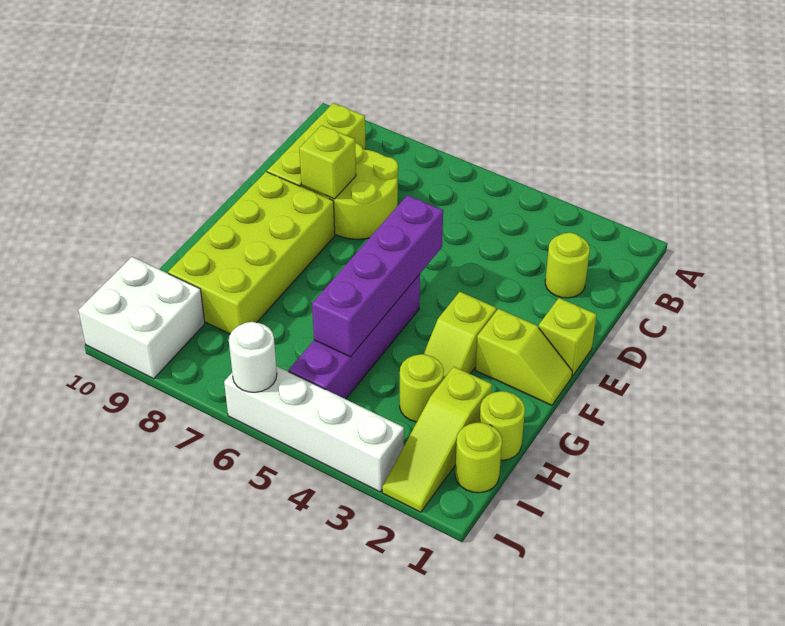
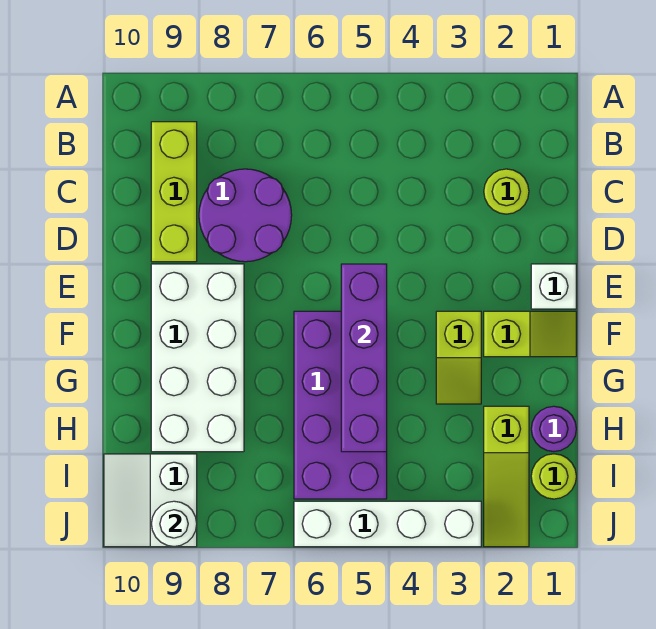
lime round brick C7:D8 level 1 -> purple round brick C7:D8 level 1
lime brick D8 level 2 -> none
lime brick E1 level 1 -> white brick E1 level 1
lime brick E8:H9 level 1 -> white brick E8:H9 level 1
purple brick F5:I5 level 1 -> purple brick F5:I6 level 1
lime round brick H1 level 1 -> purple round brick H1 level 1
lime round brick H3 level 1 -> none
white brick I9:J10 level 1 -> white slope I9:J10 level 1 top 9
white round brick J6 level 2 -> white round brick J9 level 2

